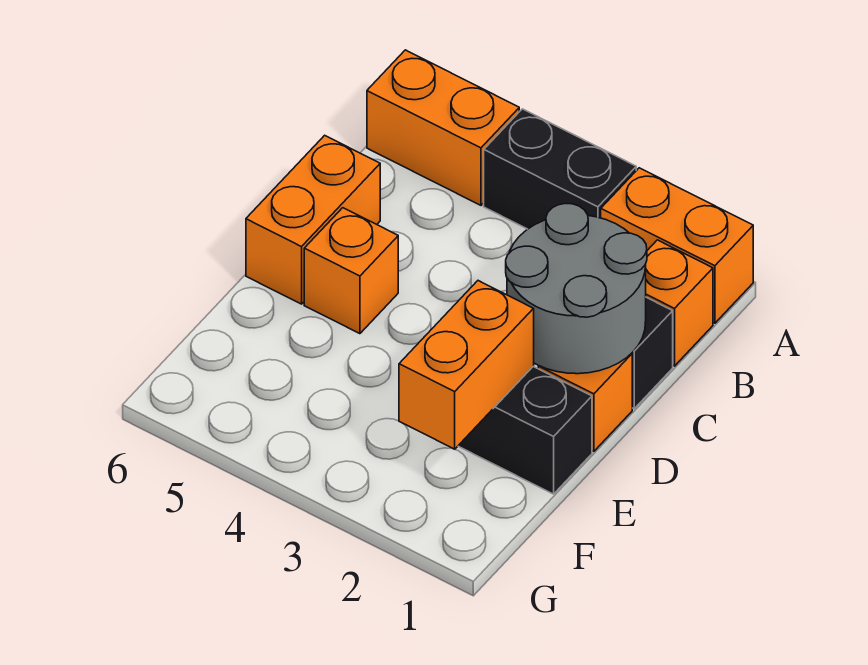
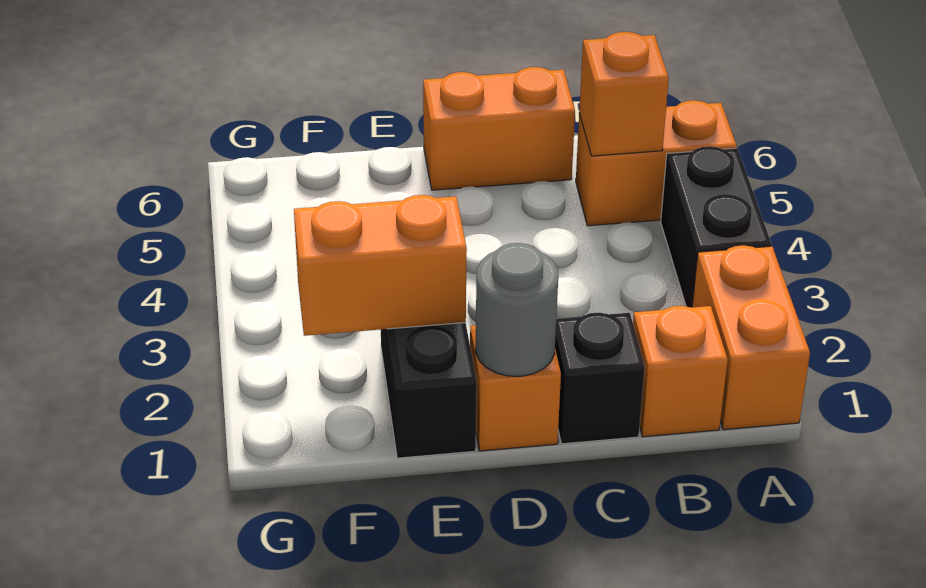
orange brick A5:A6 level 1 -> orange brick A5:B5 level 1
grey round brick C1:D2 level 2 -> grey round brick D1 level 2
orange brick D5 level 1 -> orange brick B5 level 2

